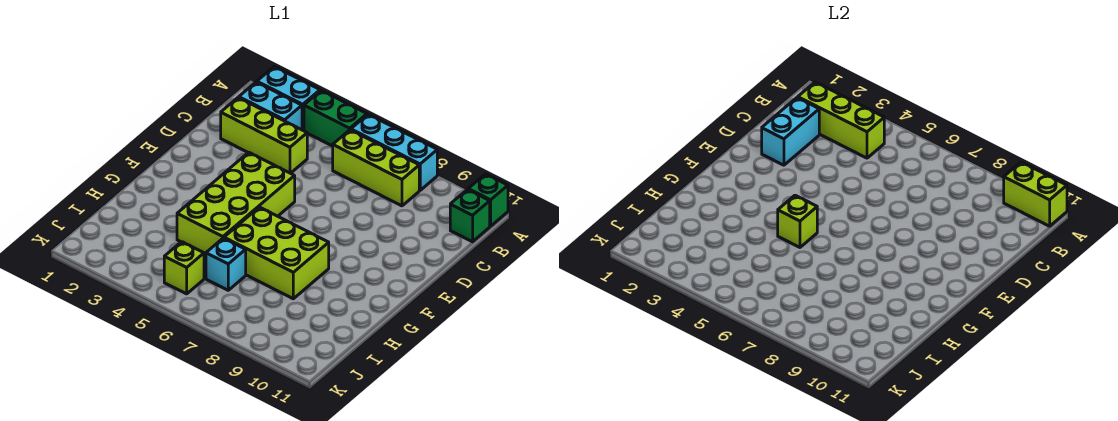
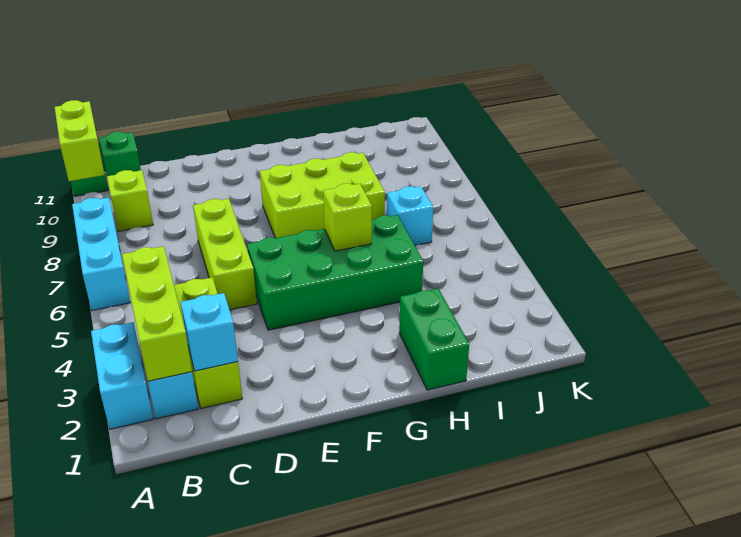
green brick A4:A5 level 1 -> green brick H1:H2 level 1
lime brick B6:B8 level 1 -> lime brick D5:D7 level 1
cyan brick C2:D2 level 2 -> cyan brick C2 level 2
lime brick E4:H5 level 1 -> green brick E4:H5 level 1
lime brick G6:H8 level 1 -> lime brick F7:H8 level 1
lime brick J5 level 1 -> lime brick B9 level 1

